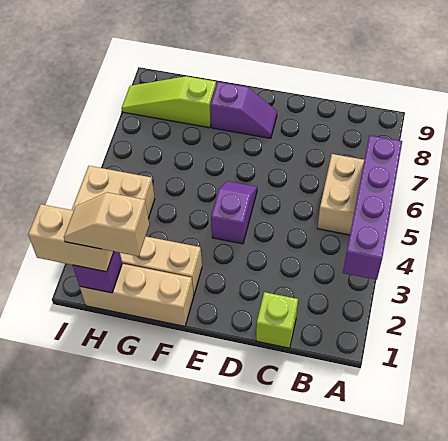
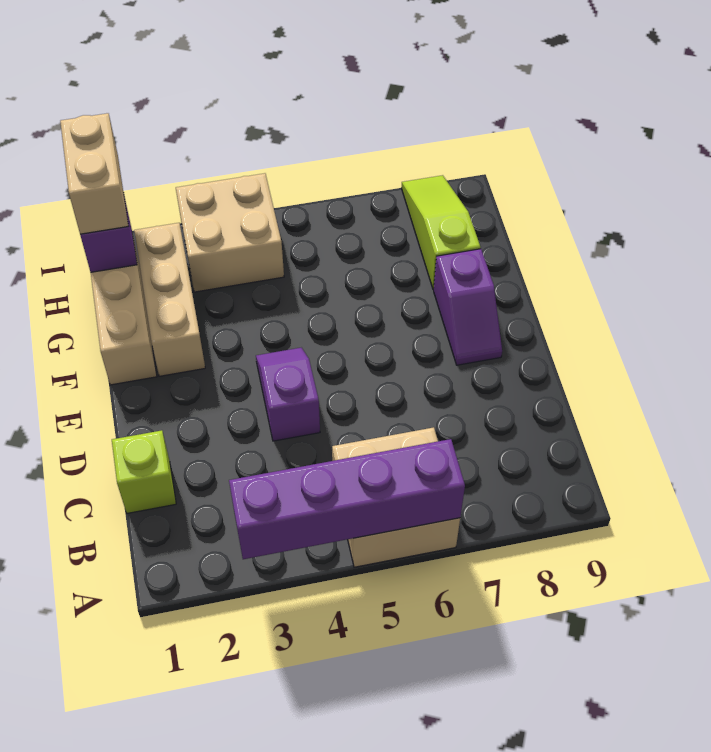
purple slope E4:E5 level 1 top 4 -> purple slope D4:E4 level 1 top D
tan slope G1:H1 level 4 top G -> none

